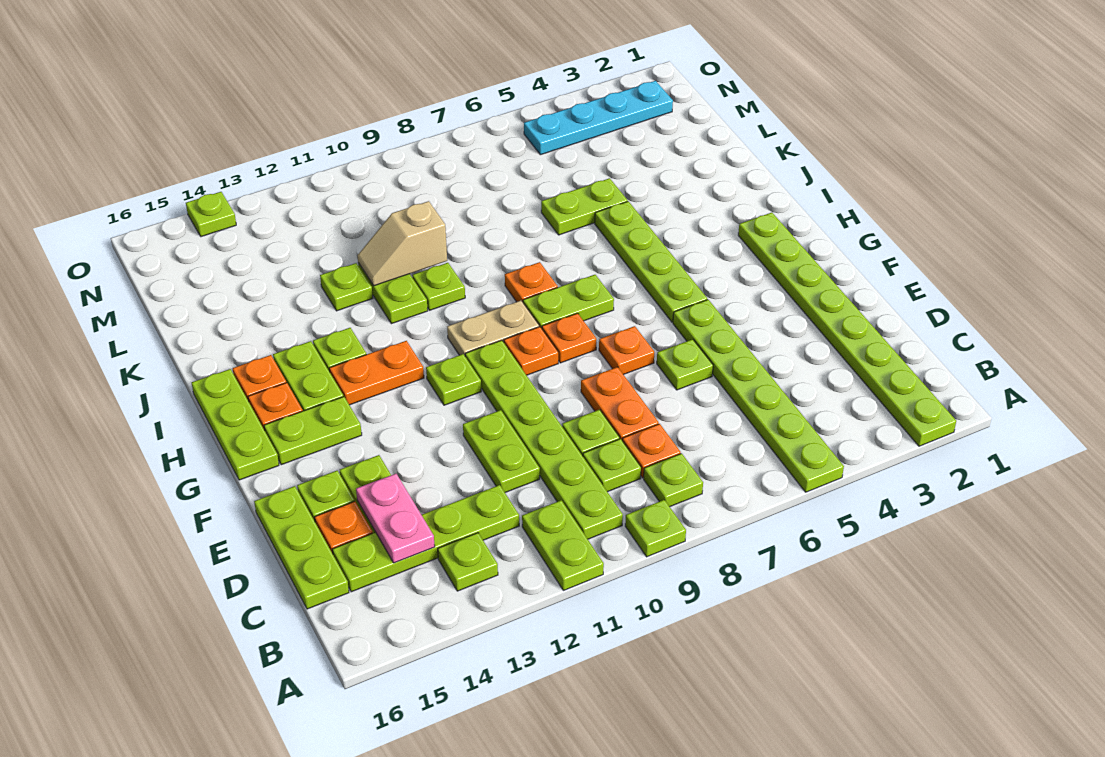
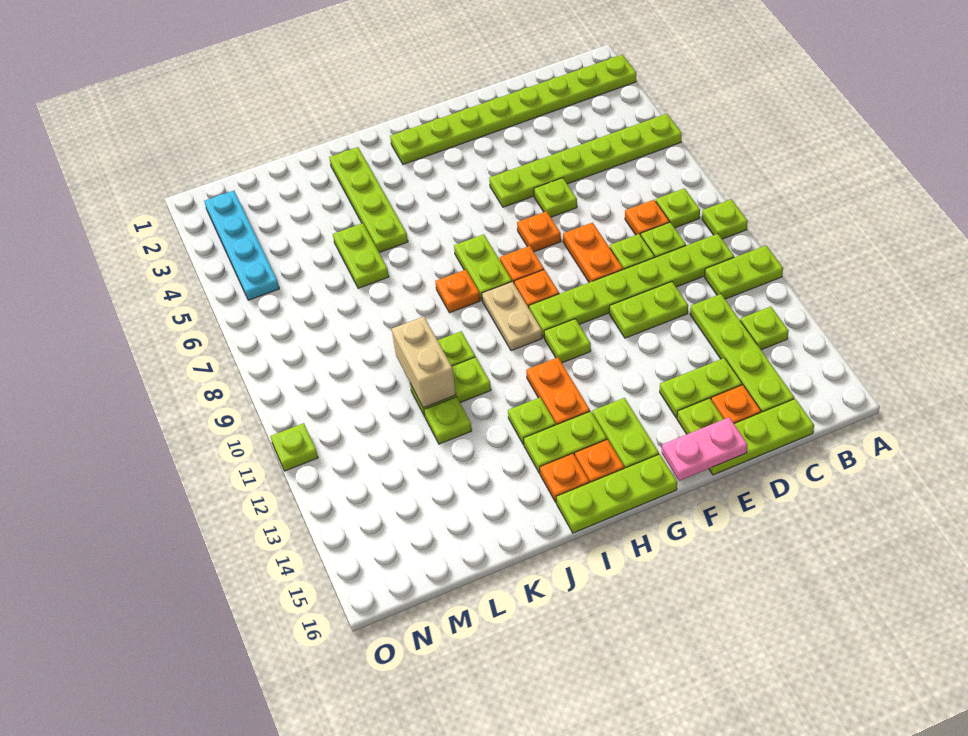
pink plate C14:D14 level 2 -> pink plate E16:F16 level 2
orange plate D8:E8 level 1 -> orange plate E8:E9 level 1
lime plate G5:J5 level 1 -> lime plate J2:J5 level 1
tan slope K10:K11 level 2 top 10 -> tan brick K10:K11 level 2
lime plate O14 level 1 -> lime plate O11 level 1

